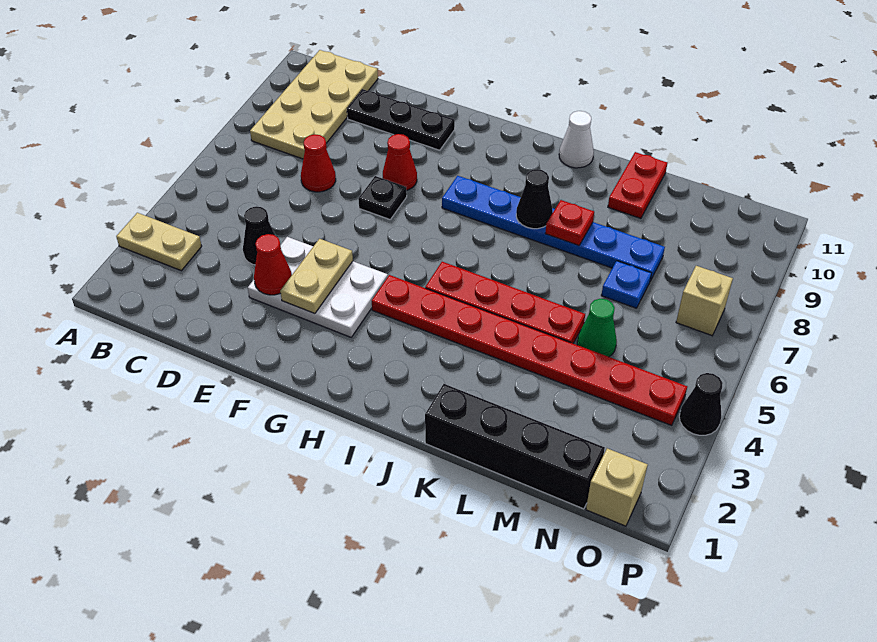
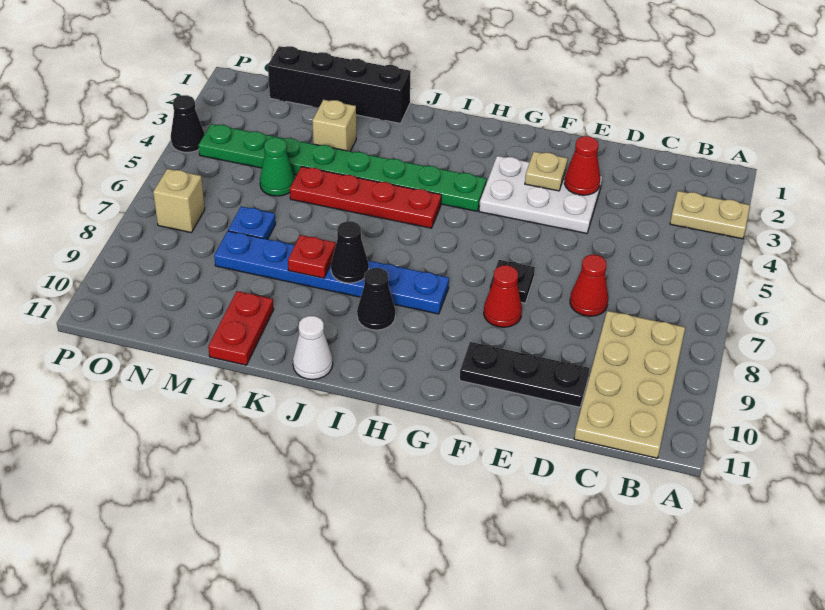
black cone D4 level 1 -> black cone I9 level 1
tan plate F3:F4 level 2 -> tan plate F3 level 2
red plate H4:O4 level 1 -> green plate H4:O4 level 1
tan brick O1 level 1 -> tan brick L3 level 1

